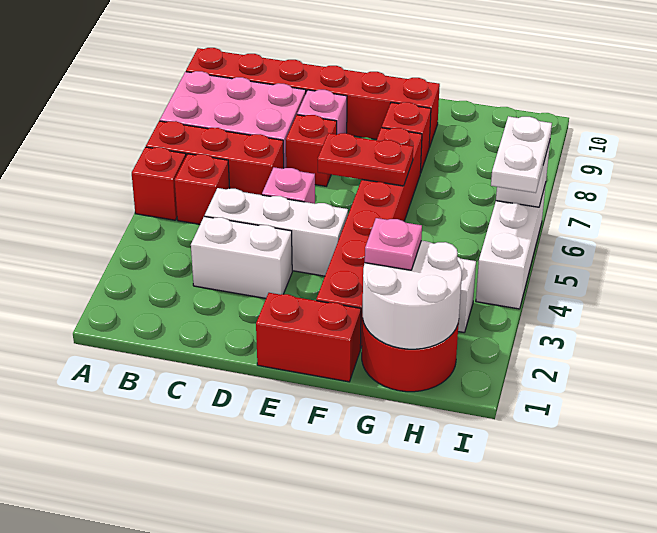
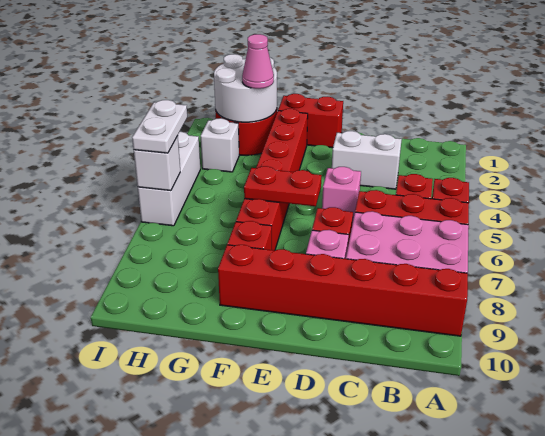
white brick C4:E4 level 1 -> none
pink plate G2 level 3 -> pink cone G2 level 3

